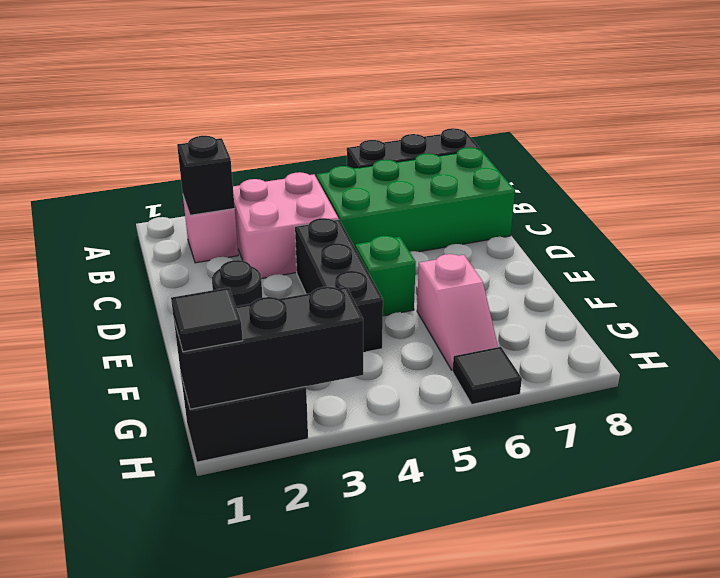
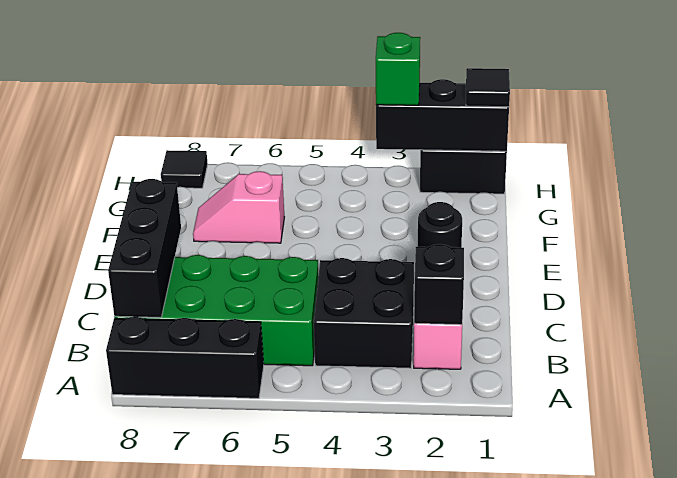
pink brick B3:C4 level 1 -> black brick B3:C4 level 1
black brick D4:F4 level 1 -> black brick B8:D8 level 2
green brick E5 level 1 -> green brick H3 level 3
pink slope F6:G6 level 1 top F -> pink slope F6:F7 level 1 top 6
black tile H6 level 1 -> black tile H8 level 1

